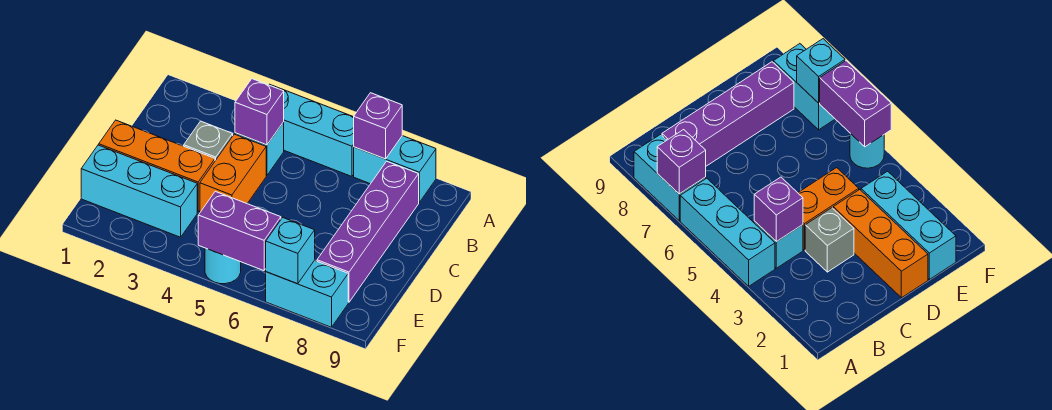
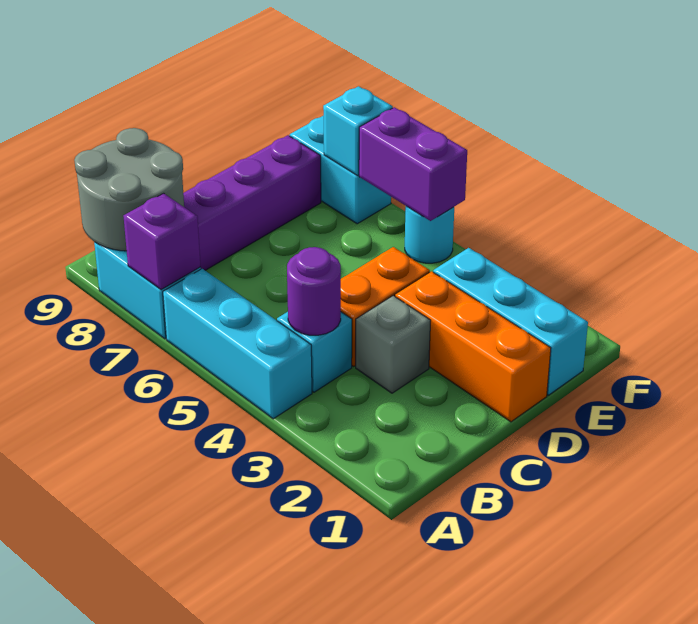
none -> grey round brick A8:B9 level 2
purple brick B4 level 2 -> purple round brick B4 level 2

